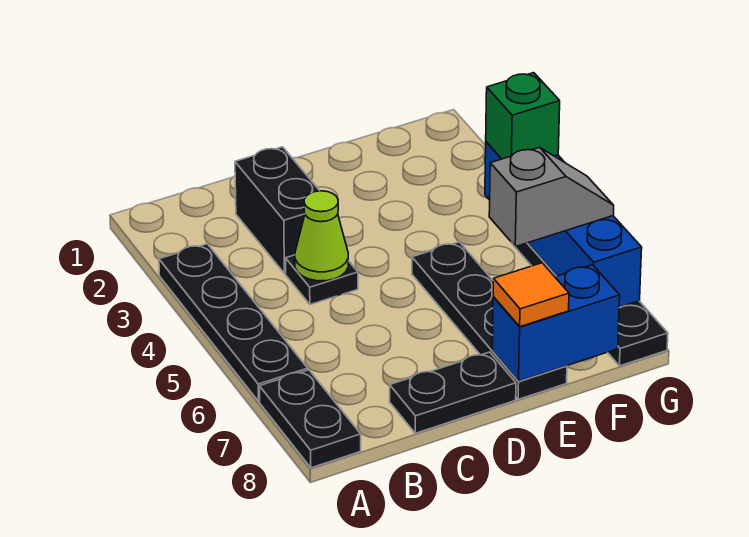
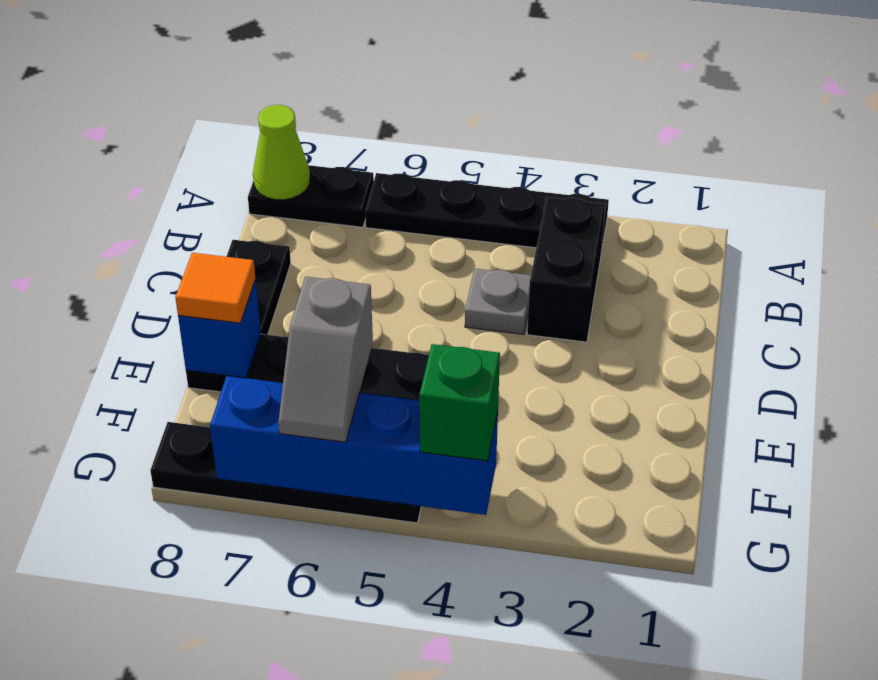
black brick C2:C3 level 1 -> black brick B3:C3 level 1
black plate C4 level 1 -> grey plate C4 level 1
lime cone C4 level 2 -> lime cone A8 level 2
blue brick E8:F8 level 2 -> blue brick E8 level 2

